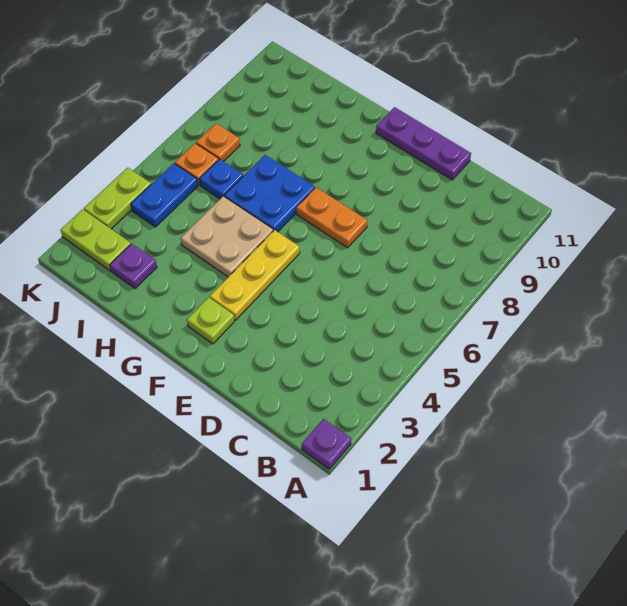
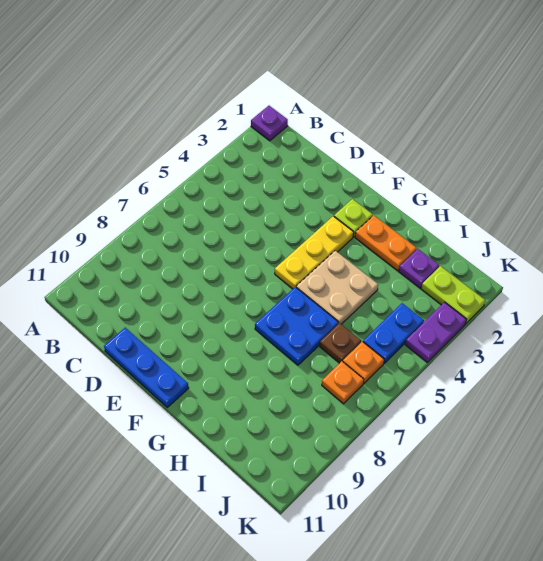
purple plate D11:F11 level 1 -> blue plate D11:F11 level 1
orange plate E7:F7 level 1 -> orange plate G2:H2 level 1
blue plate I6 level 1 -> brown plate I6 level 1
lime plate K3:K4 level 1 -> purple plate K3:K4 level 1

